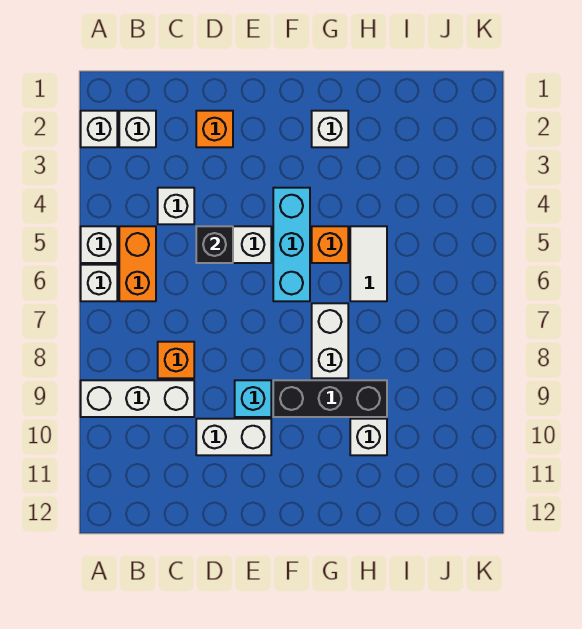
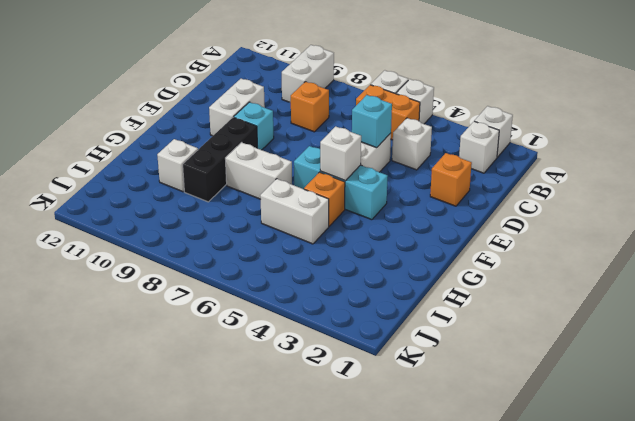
white brick A9:C9 level 1 -> white brick A9:B9 level 1
black brick D5 level 2 -> cyan brick D5 level 2
white brick G2 level 1 -> white brick F5 level 2
white tile H5:H6 level 1 -> white brick H5:H6 level 1

